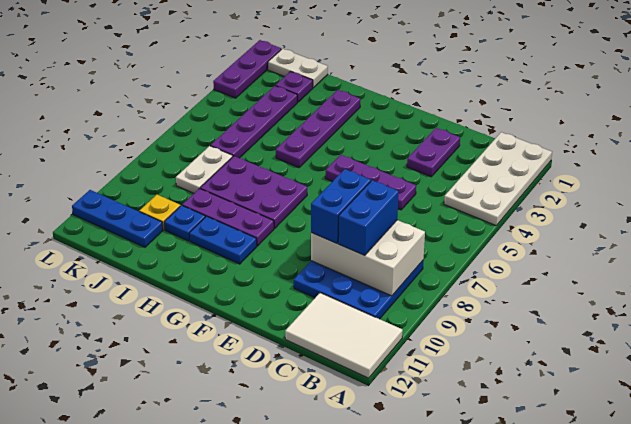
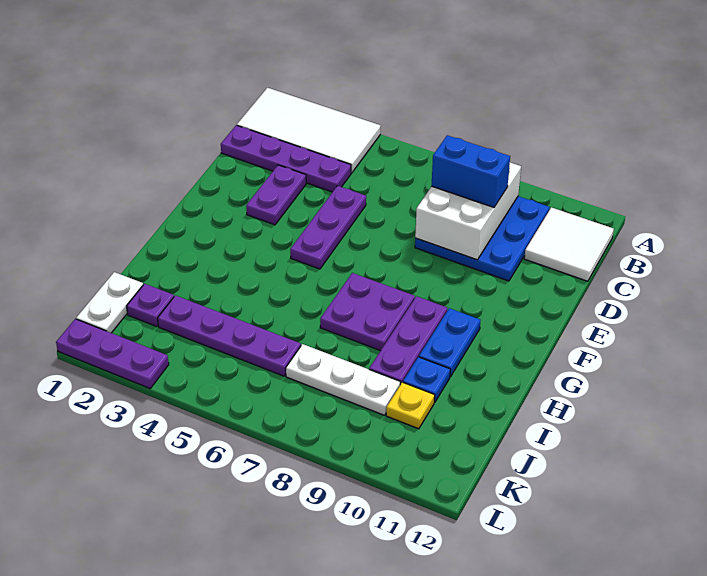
white plate A1:B4 level 1 -> white tile A1:B4 level 1
white tile A11:C12 level 1 -> white tile B11:C12 level 1
purple plate D2:D3 level 1 -> purple plate D3:E3 level 1
blue brick D8:D9 level 3 -> none
purple plate G7:I8 level 1 -> purple plate G7:H8 level 1
purple plate H2:H5 level 1 -> purple plate C1:C4 level 1
white plate J7:J8 level 1 -> white plate J7:J9 level 1
blue plate J11:L11 level 1 -> none

